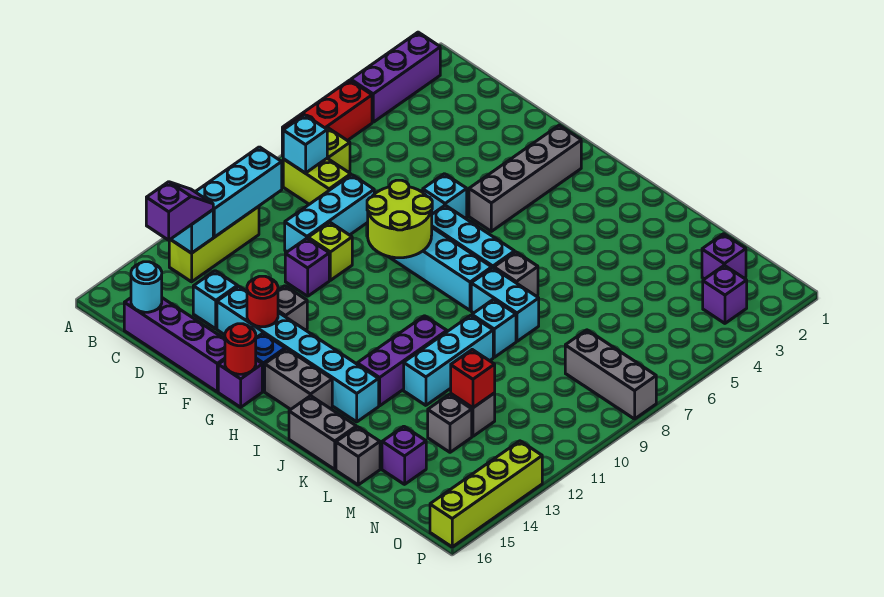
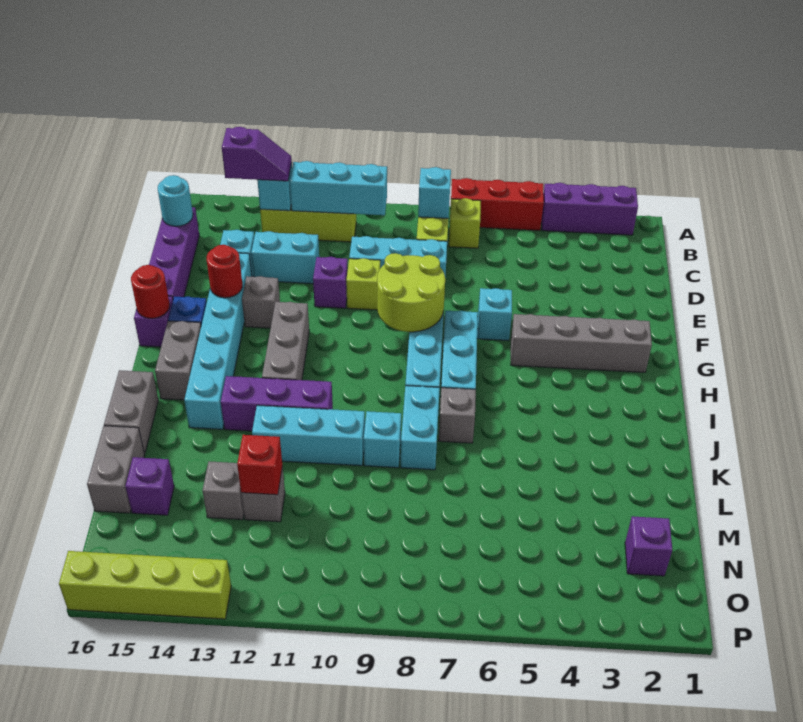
none -> cyan brick D12:D13 level 1
grey brick L16 level 1 -> grey brick L16:M16 level 1
grey brick N8:P8 level 1 -> grey brick G12:I12 level 1
purple brick O3 level 1 -> none

